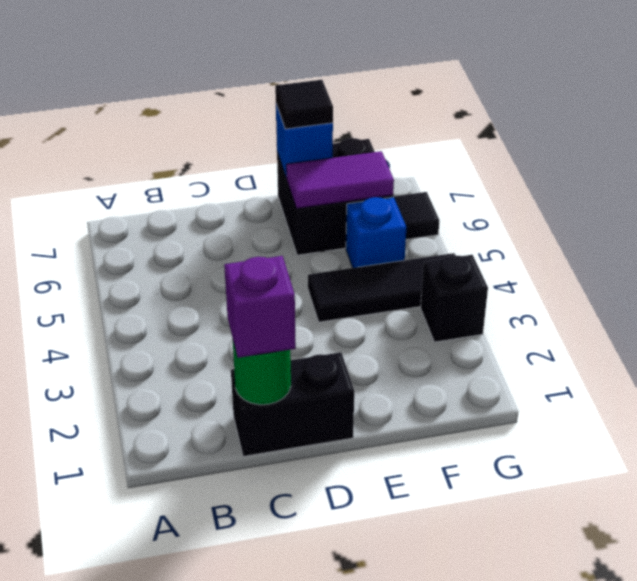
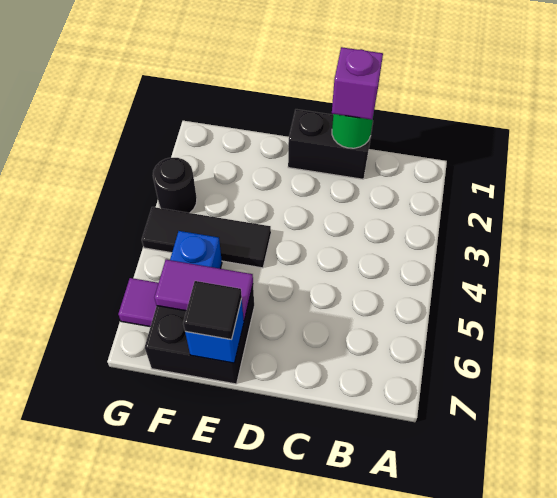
black brick G3 level 1 -> black round brick G3 level 1
black tile G6 level 1 -> purple tile G6 level 1

